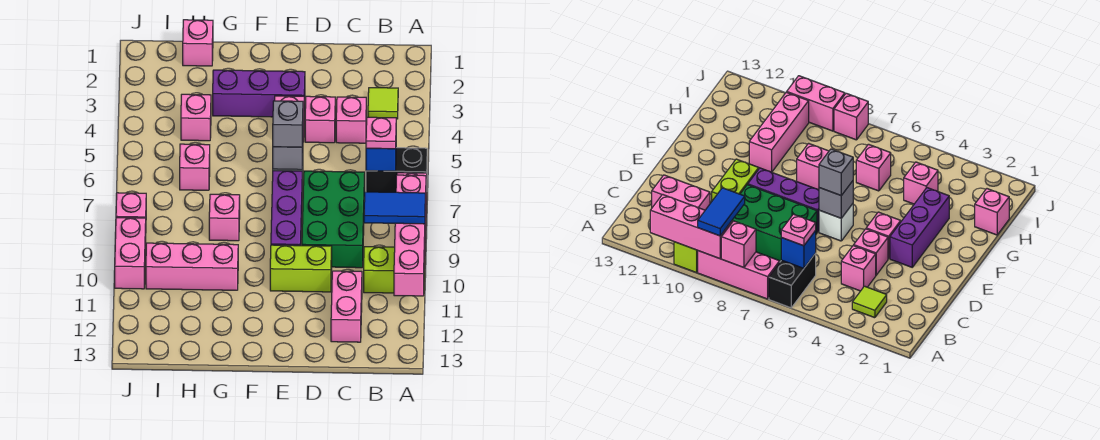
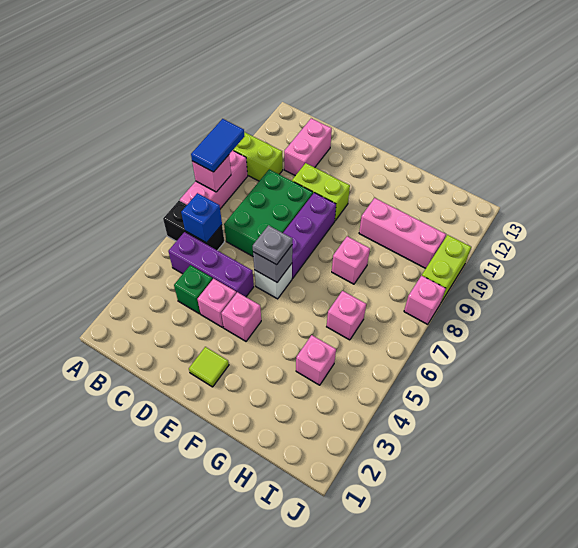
pink brick A9:A11 level 2 -> none
blue tile A9:B9 level 3 -> blue tile A8:A9 level 3
lime tile B3 level 1 -> lime tile E2 level 1
pink plate B6 level 3 -> none
pink brick C4 level 1 -> green brick C4 level 1
purple brick E3:G3 level 1 -> purple brick B5:D5 level 1
grey brick E6 level 3 -> grey plate E6 level 3
pink brick H1 level 1 -> none
pink brick J9:J10 level 1 -> lime brick J9:J10 level 1

